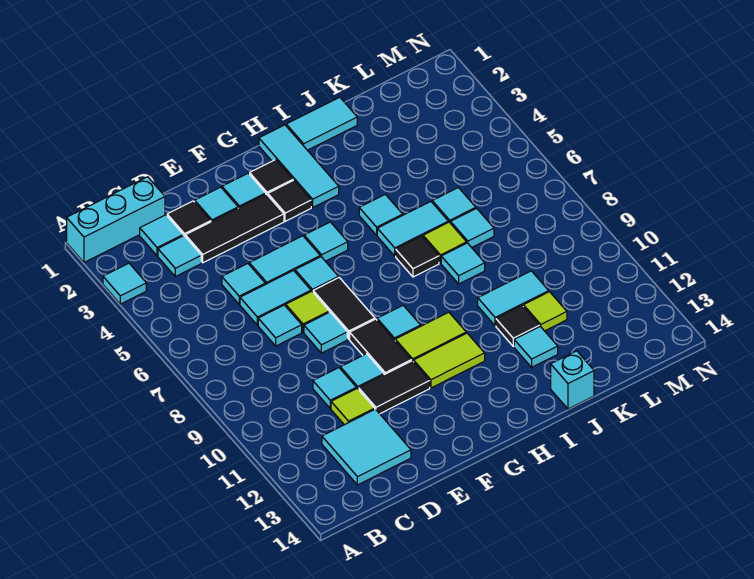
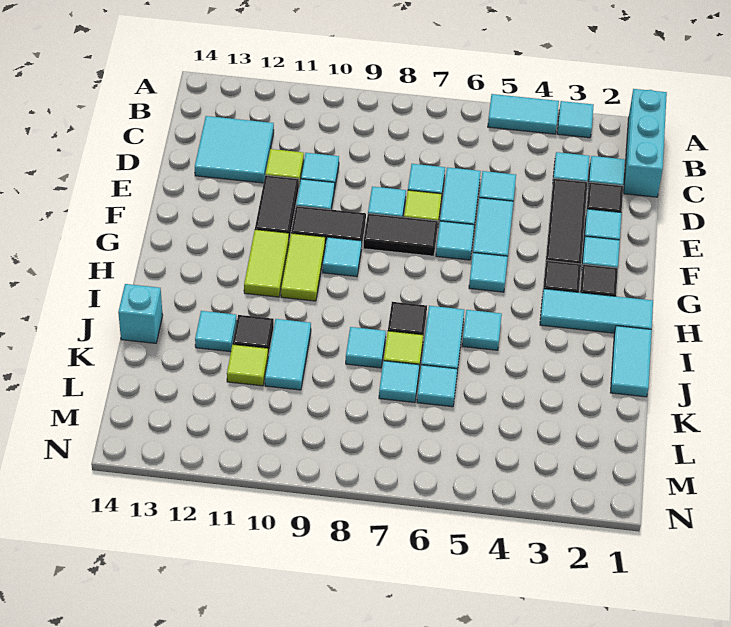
none -> cyan tile A4:A5 level 1

